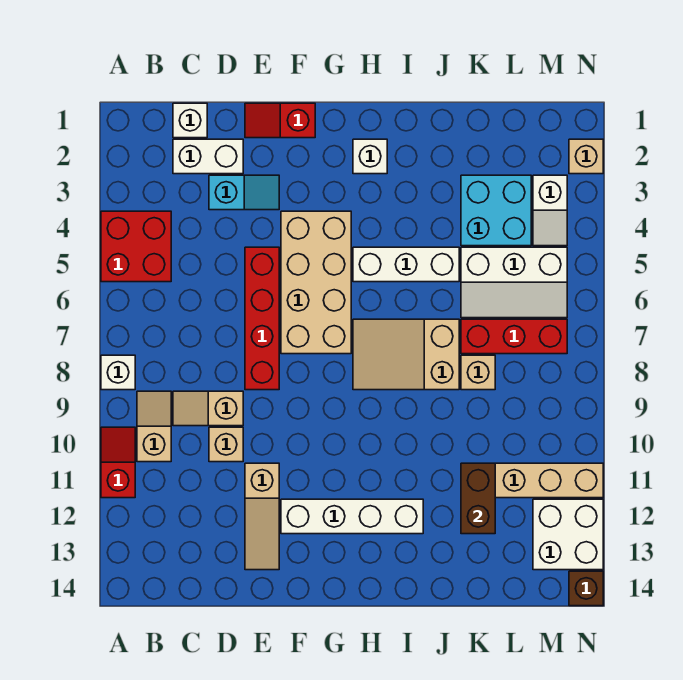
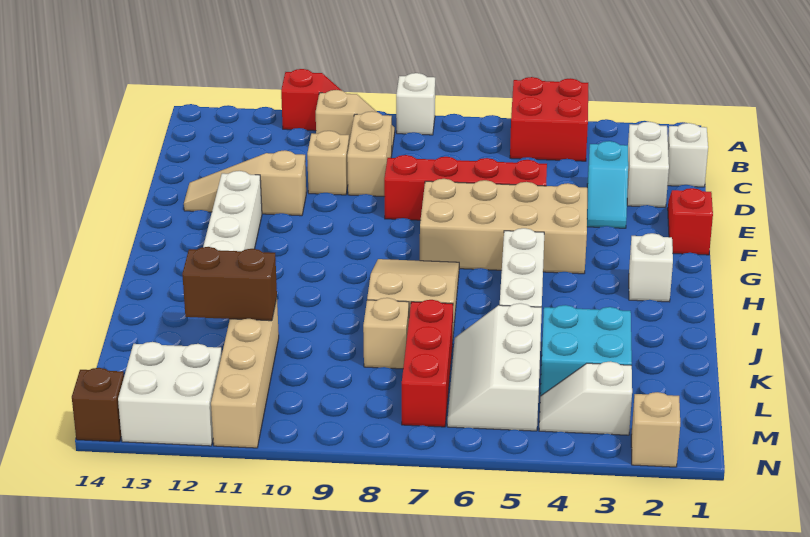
tan slope C9:D9 level 1 top D -> tan brick C9:D9 level 1

